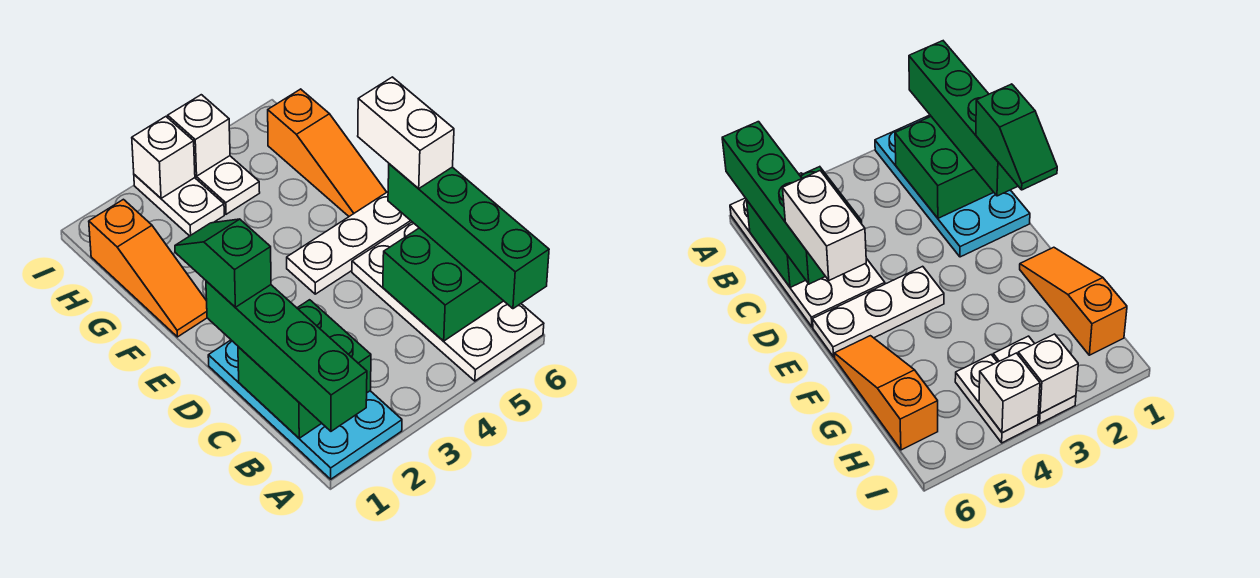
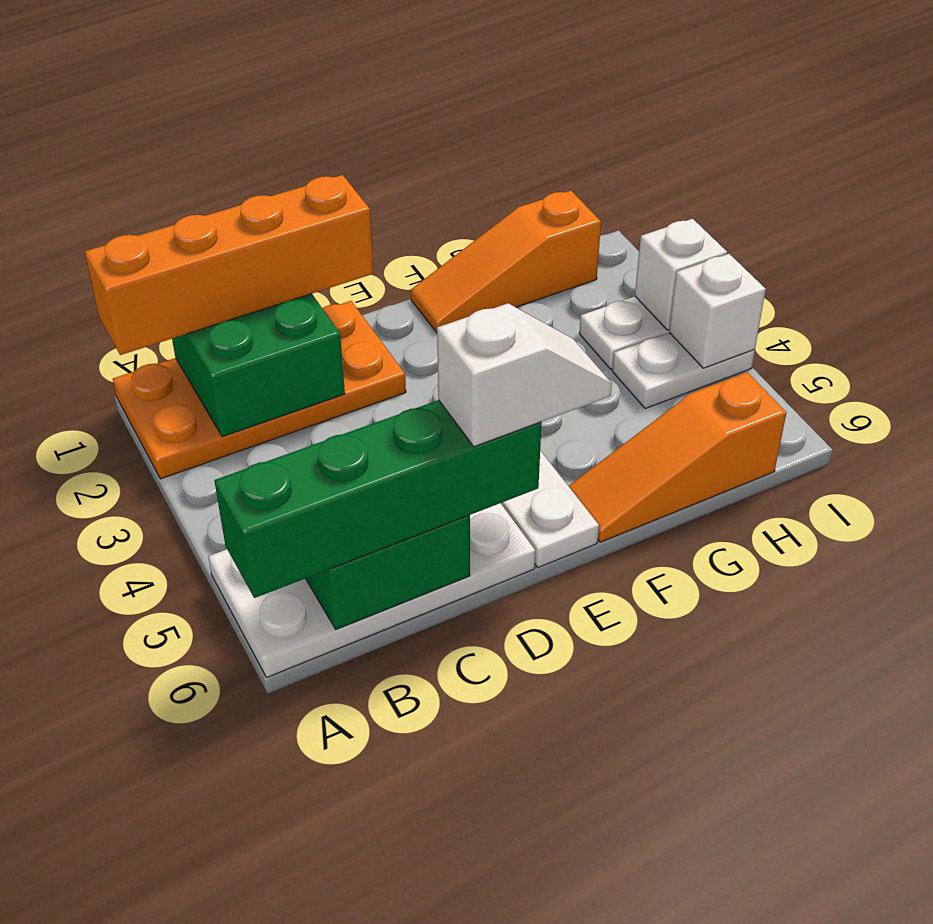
cyan plate A1:D2 level 1 -> orange plate A1:D2 level 1
green brick A1:D1 level 3 -> orange brick A1:D1 level 3
green slope D1:E1 level 4 top D -> none
white brick D6:E6 level 4 -> white slope D6:E6 level 4 top D

